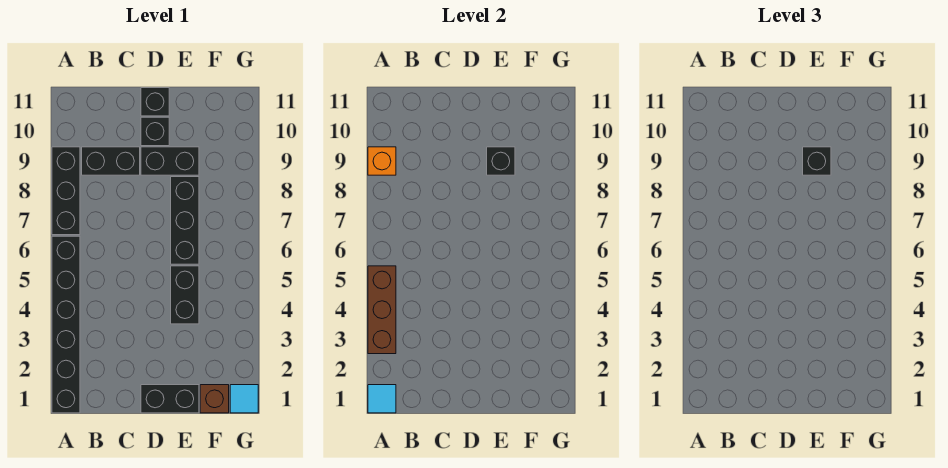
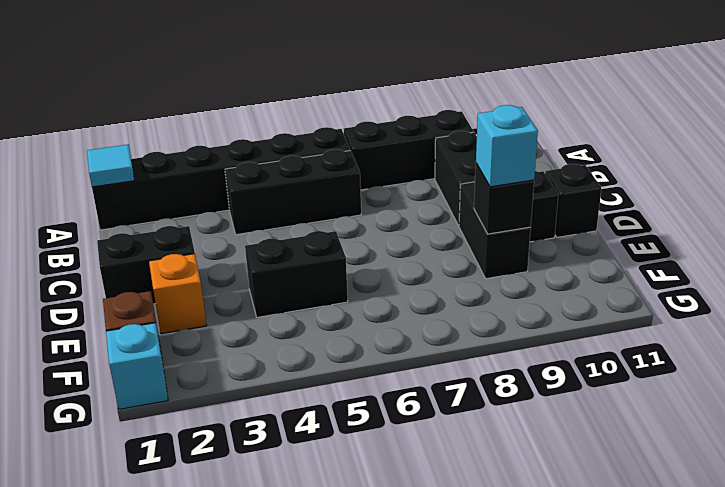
brown brick A3:A5 level 2 -> none
orange brick A9 level 2 -> orange brick E2 level 1
black brick D1:E1 level 1 -> black brick D1:D2 level 1
black brick E6:E8 level 1 -> black brick B4:B6 level 1
black brick E9 level 3 -> cyan brick E9 level 3
cyan tile G1 level 1 -> cyan brick G1 level 1

